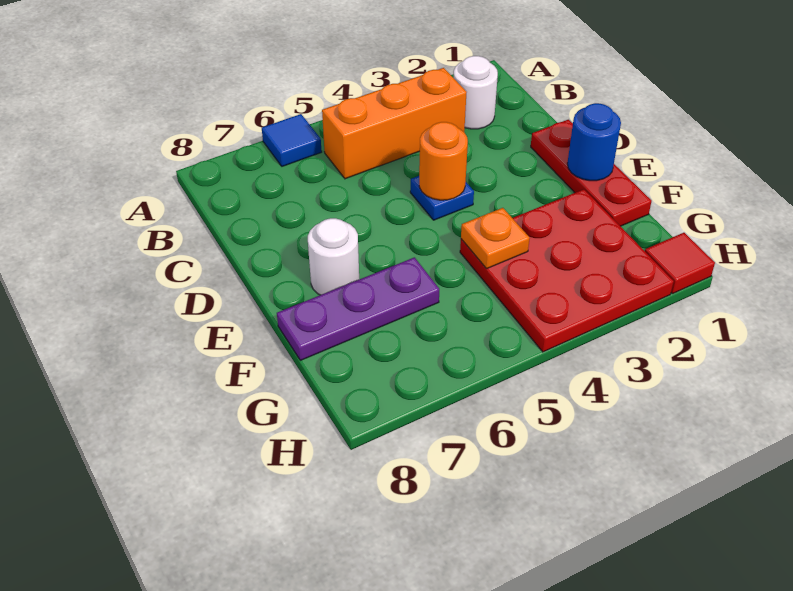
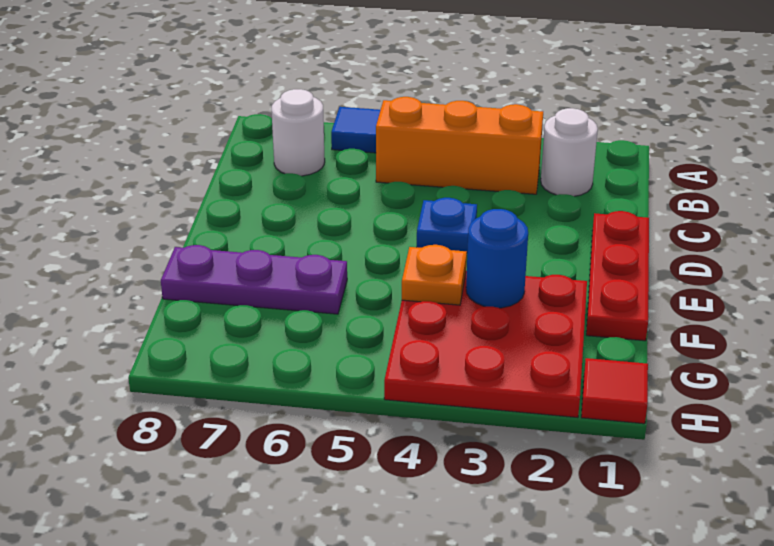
orange round brick D4 level 2 -> none
blue round brick E1 level 2 -> blue round brick F3 level 2
white round brick E7 level 1 -> white round brick B7 level 1

